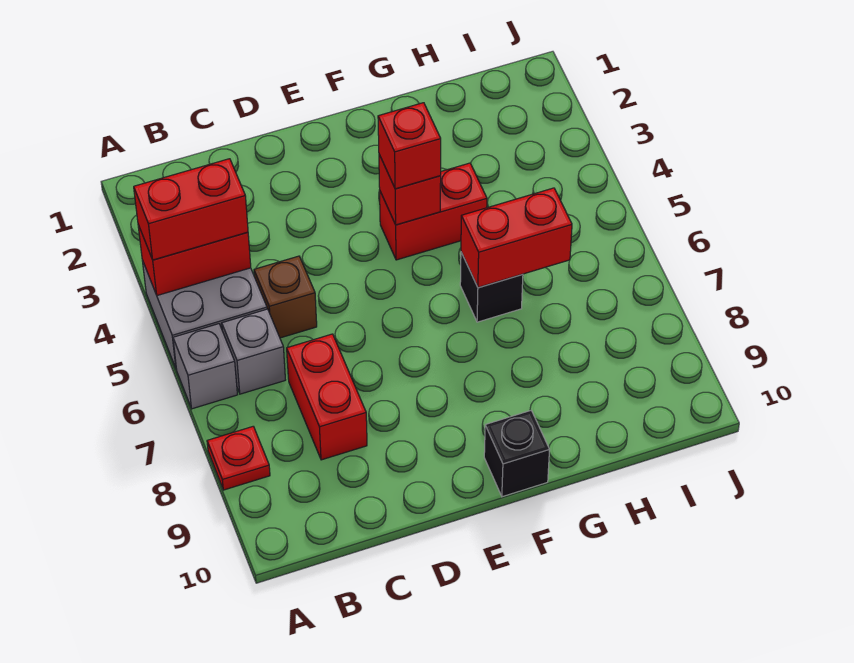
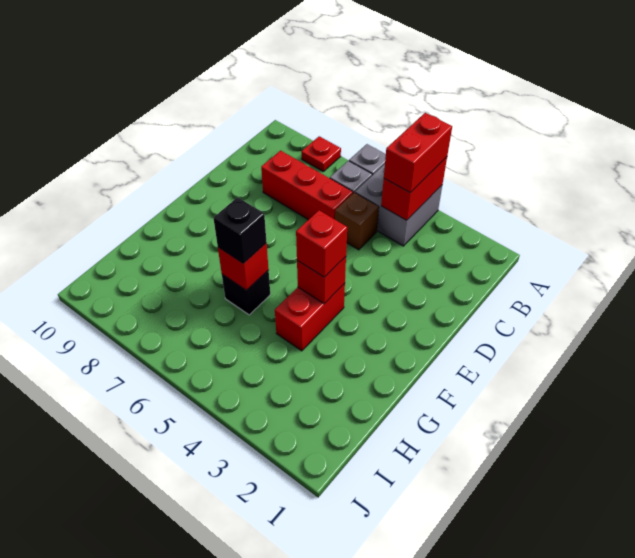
red brick C7:C8 level 1 -> red brick C6:C8 level 1
black brick F10 level 1 -> black brick G6 level 3
red brick G6:H6 level 2 -> red brick G6 level 2

